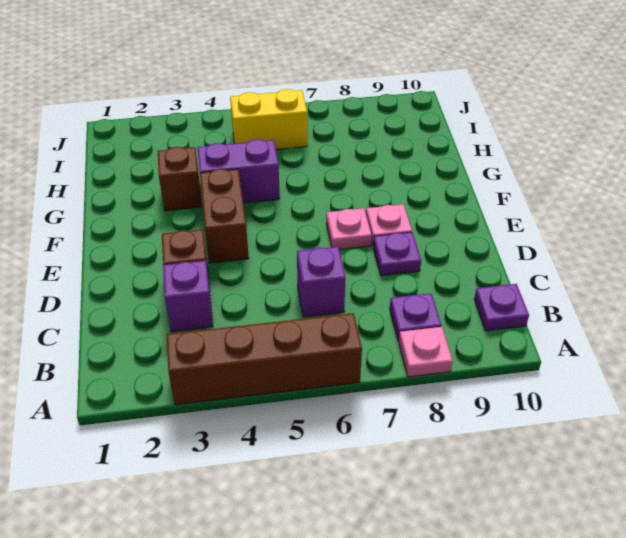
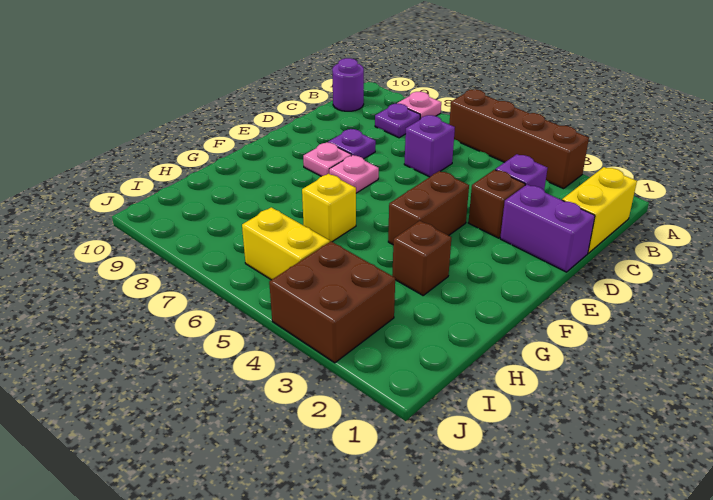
none -> yellow brick B1:C1 level 1
purple plate B10 level 1 -> purple round brick B10 level 1
purple brick G4:G5 level 1 -> purple brick D1:D2 level 1
none -> yellow brick G6 level 1
none -> brown brick I3:J4 level 1

